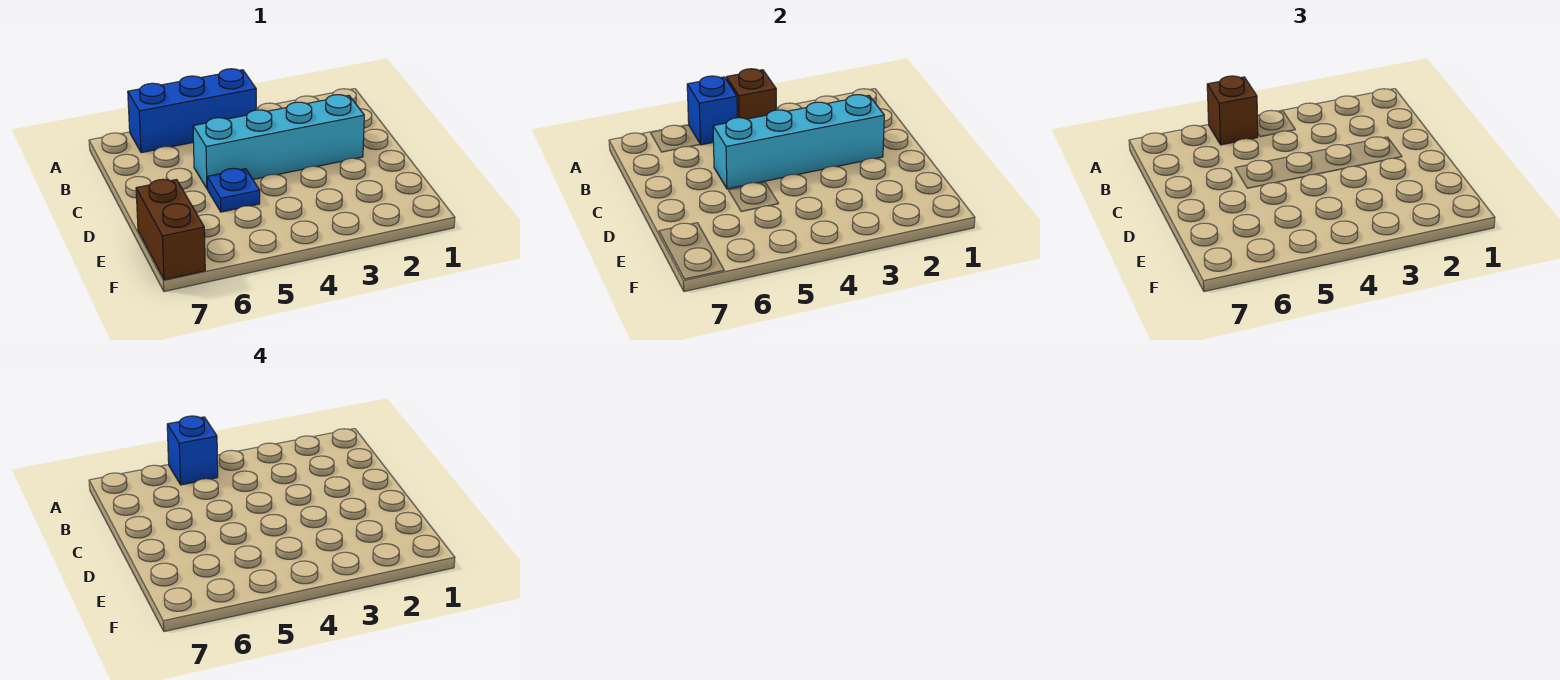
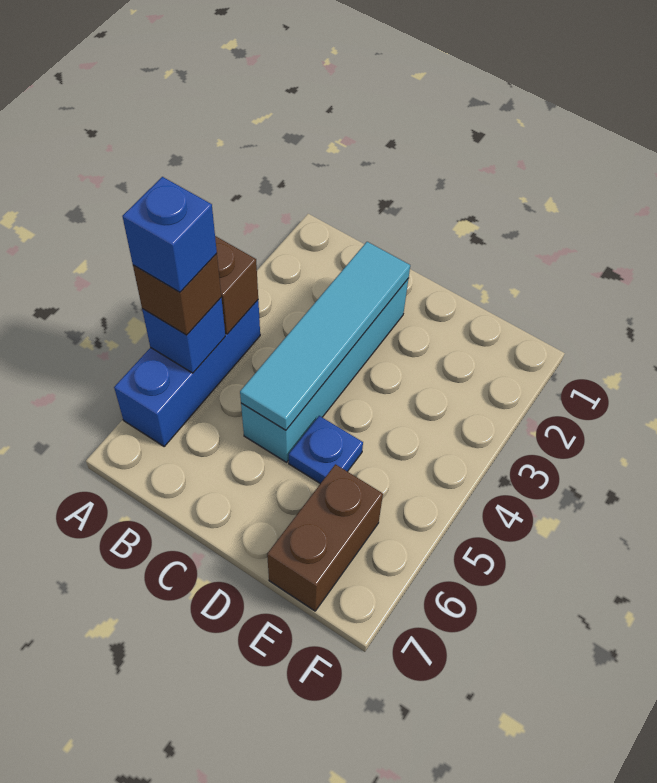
cyan brick C2:C5 level 2 -> cyan tile C2:C5 level 2
brown brick E7:F7 level 1 -> brown brick E6:E7 level 1

